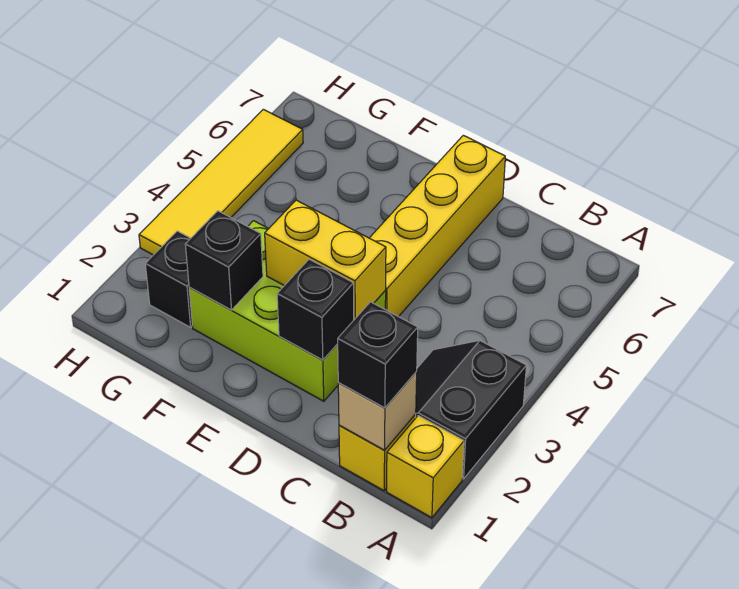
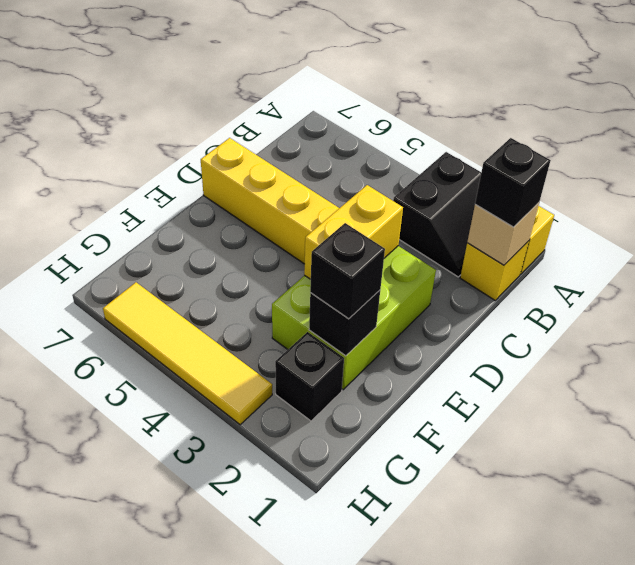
black slope A2:B3 level 1 top A -> black slope A2:B3 level 1 top 3
black brick D2 level 2 -> black brick F2 level 3

